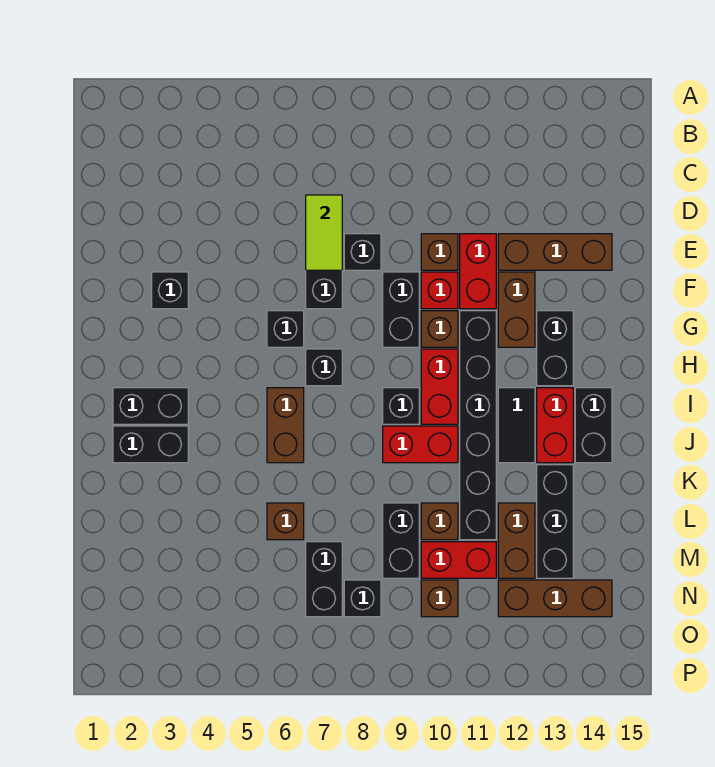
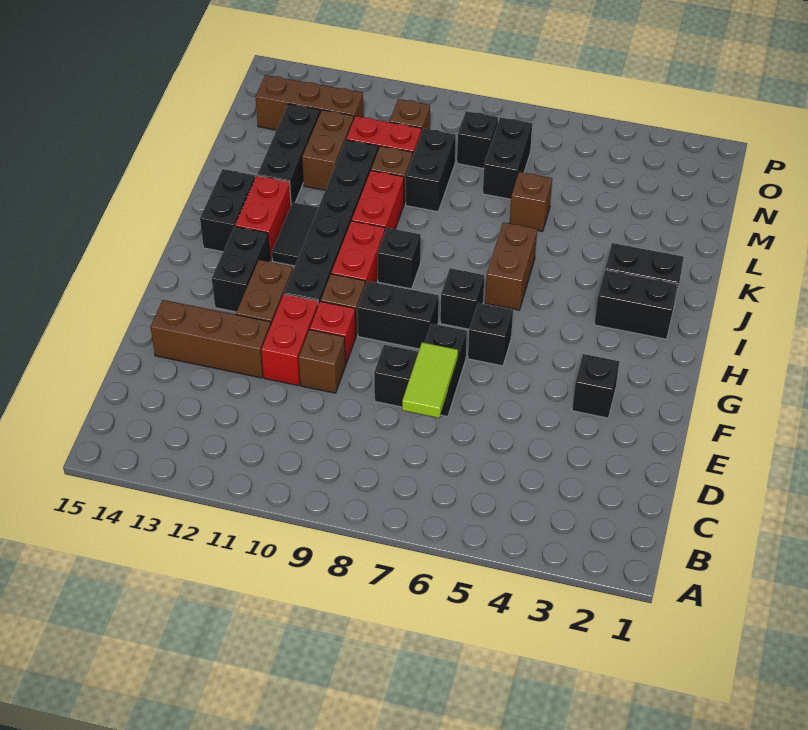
black brick F9:G9 level 1 -> black brick G8:G9 level 1
red brick J9:J10 level 1 -> red brick J10:K10 level 1

